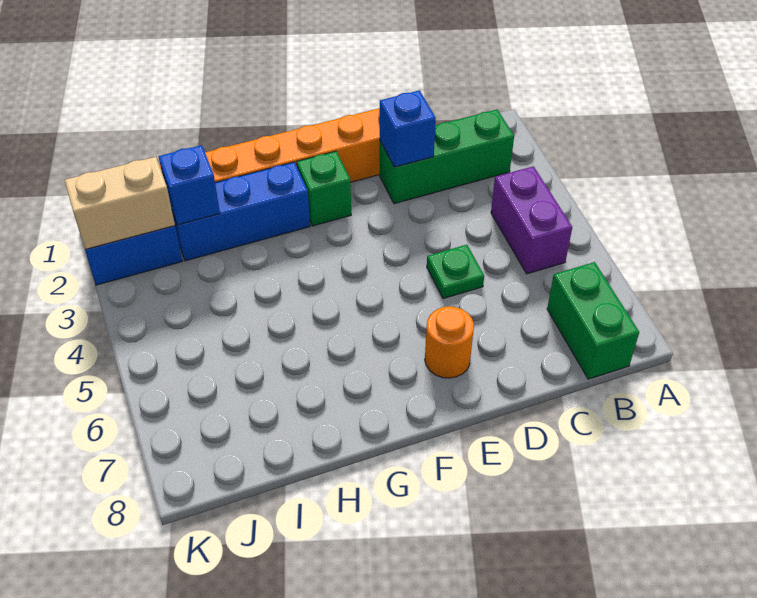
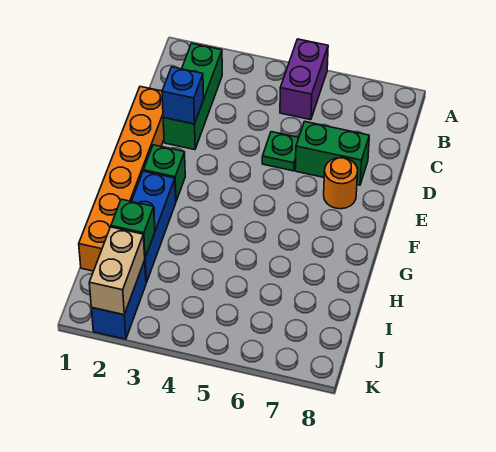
purple brick B4:B5 level 1 -> purple brick A5:B5 level 1
green brick B7:B8 level 1 -> green brick D6:D7 level 1
blue brick I2 level 2 -> green brick I2 level 2

